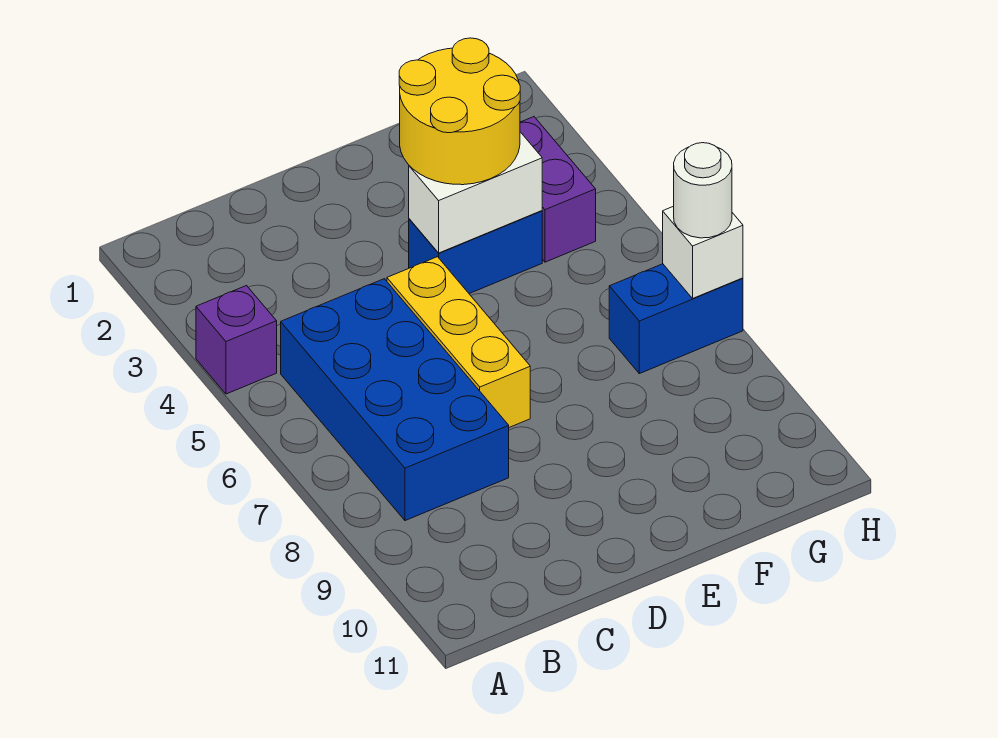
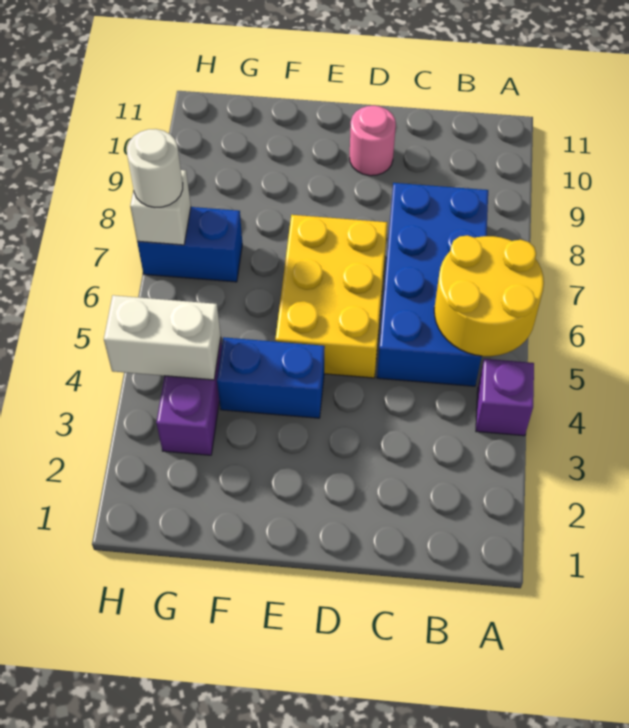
yellow brick D5:D7 level 1 -> yellow brick D5:E7 level 1
none -> pink round brick D10 level 1
yellow round brick E3:F4 level 3 -> yellow round brick A5:B6 level 2
white brick E4:F4 level 2 -> white brick G4:H4 level 2

